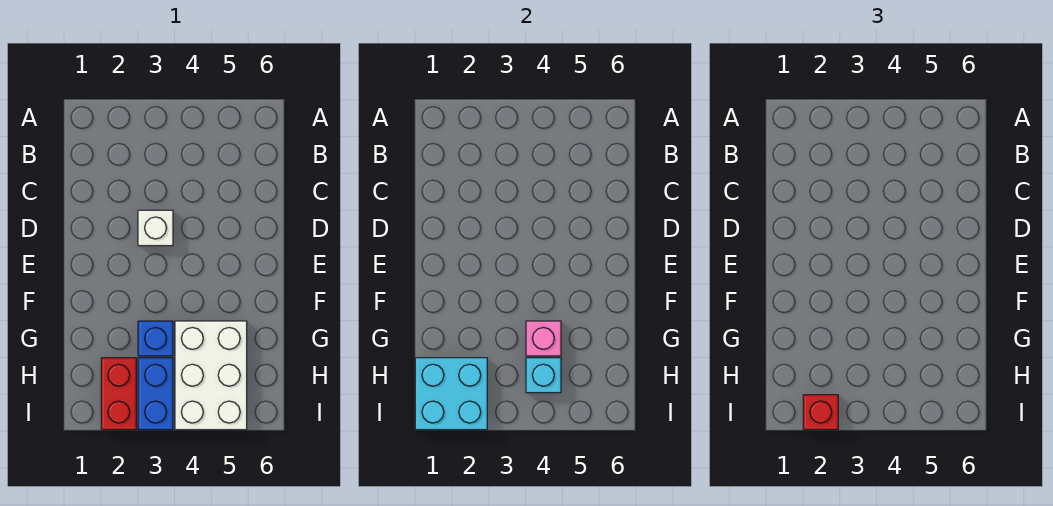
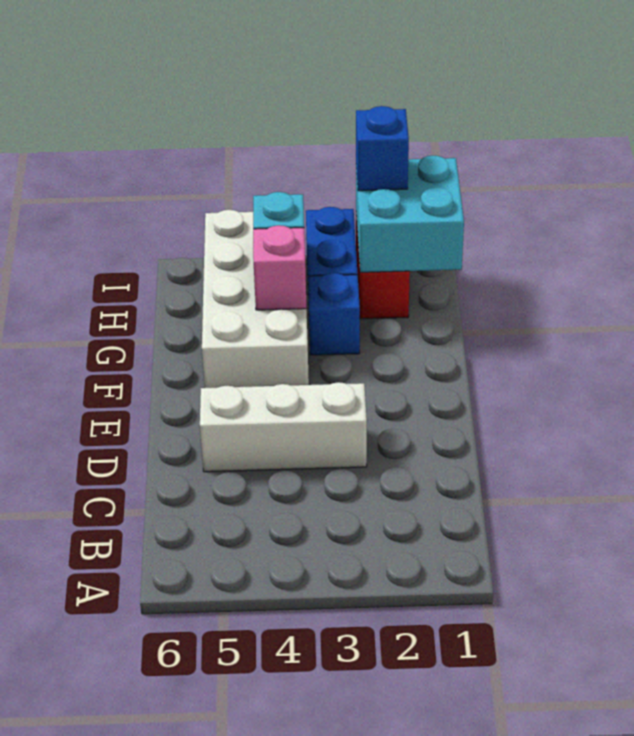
white brick D3 level 1 -> white brick D3:D5 level 1
white brick G4:I5 level 1 -> white brick F4:I5 level 1
red brick I2 level 3 -> blue brick I2 level 3

